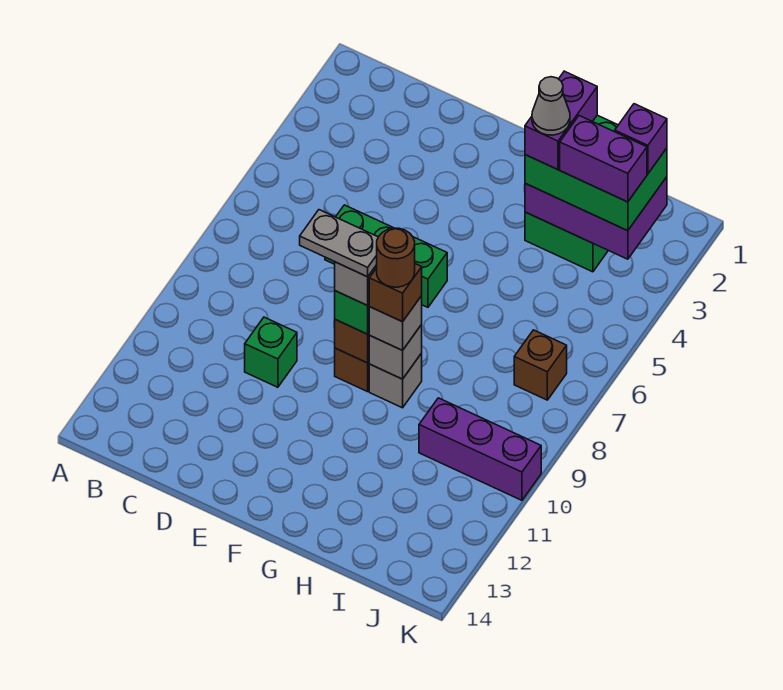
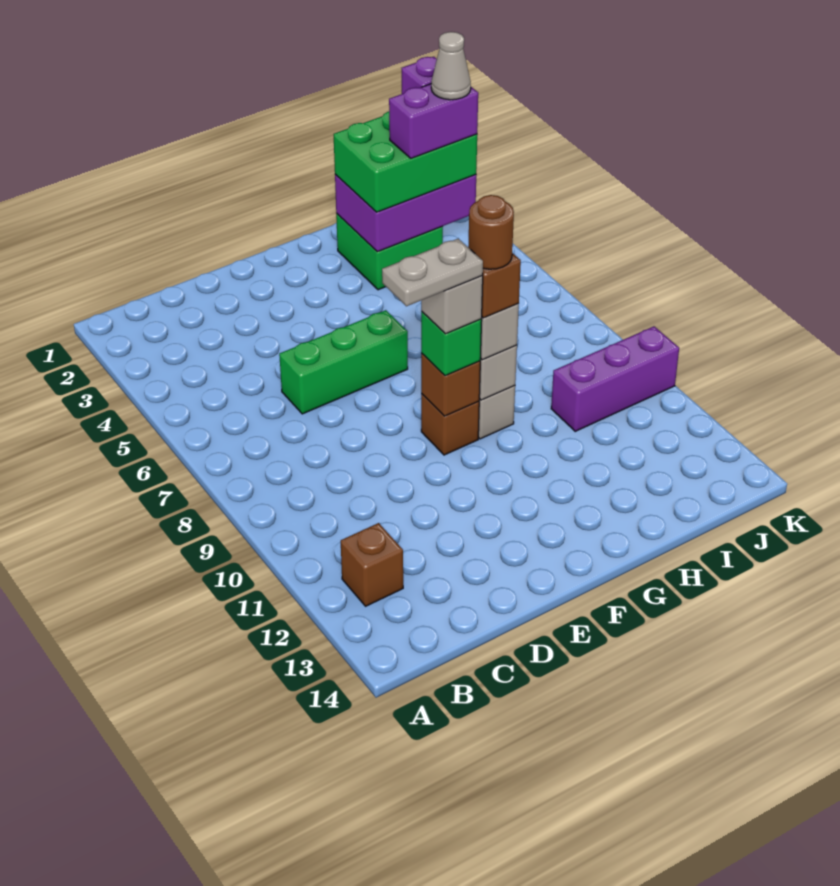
green brick D10 level 1 -> none
purple brick H2:H3 level 4 -> none
grey cone H3 level 5 -> grey cone J3 level 5
brown brick J7 level 1 -> brown brick B12 level 1

